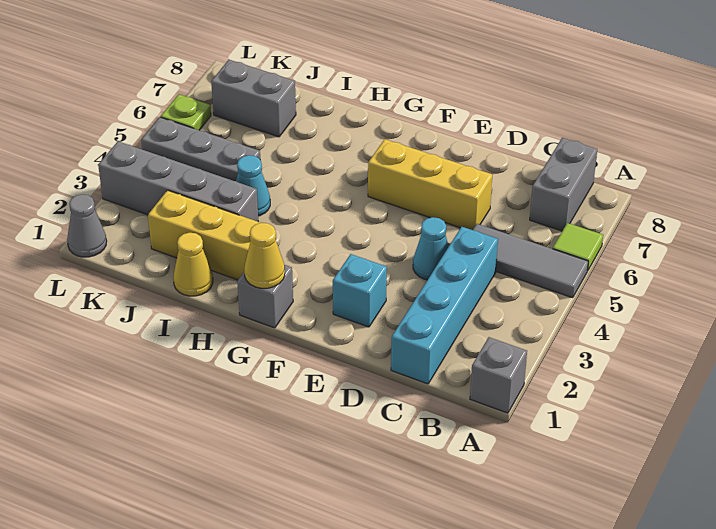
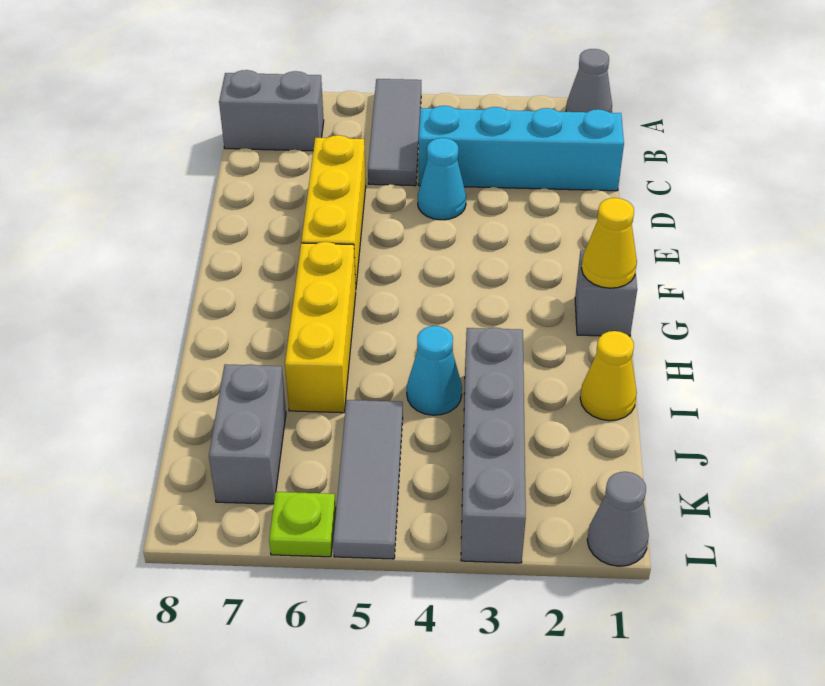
grey brick A1 level 1 -> grey cone A1 level 1
lime tile A6 level 1 -> none
cyan brick E2 level 1 -> none
yellow brick H2:J2 level 1 -> yellow brick G6:I6 level 1
grey plate J5:L5 level 1 -> grey tile J5:L5 level 1

